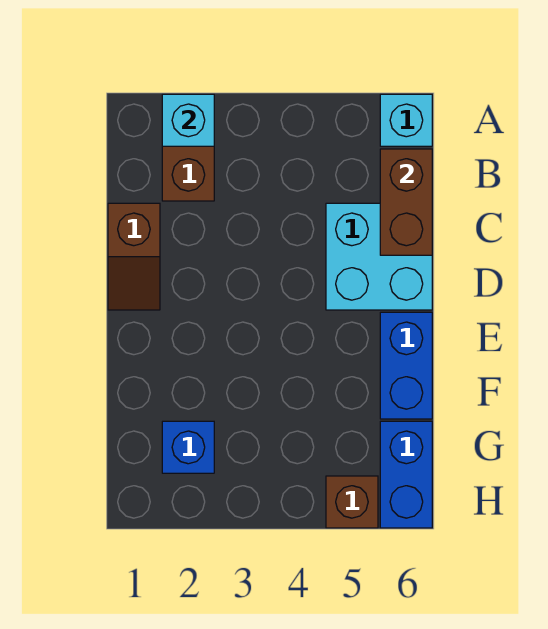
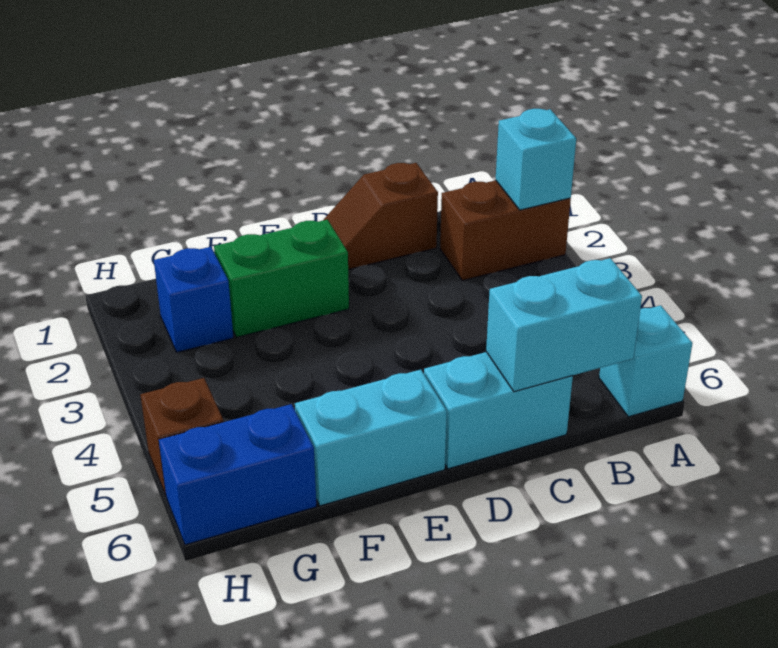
brown brick B6:C6 level 2 -> cyan brick B6:C6 level 2
cyan brick C5:D6 level 1 -> cyan brick C6:D6 level 1
none -> green brick E2:F2 level 1
blue brick E6:F6 level 1 -> cyan brick E6:F6 level 1

